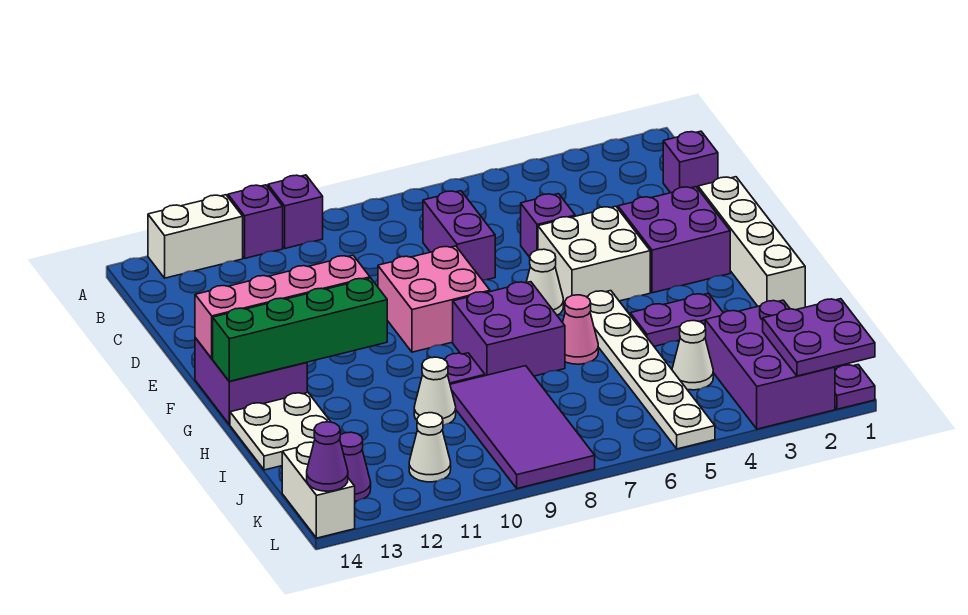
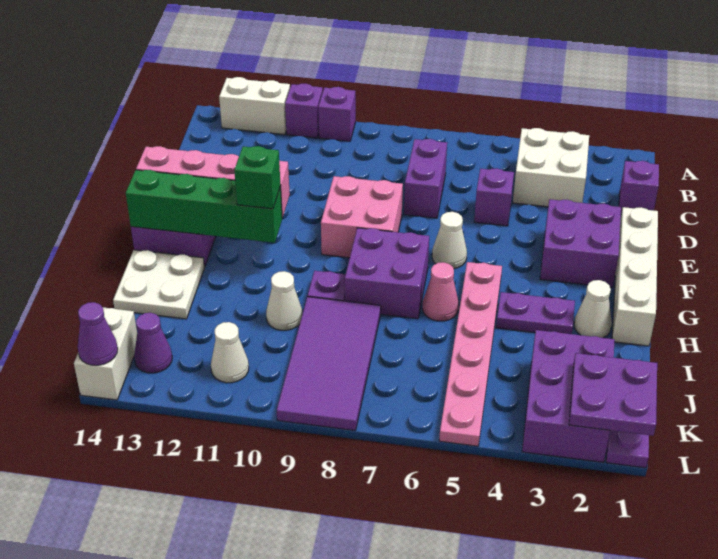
white brick E4:F5 level 1 -> white brick B3:C4 level 1
white plate G5:L5 level 1 -> pink plate G5:L5 level 1
none -> green brick G11 level 3
white cone J4 level 1 -> white cone H2 level 1

